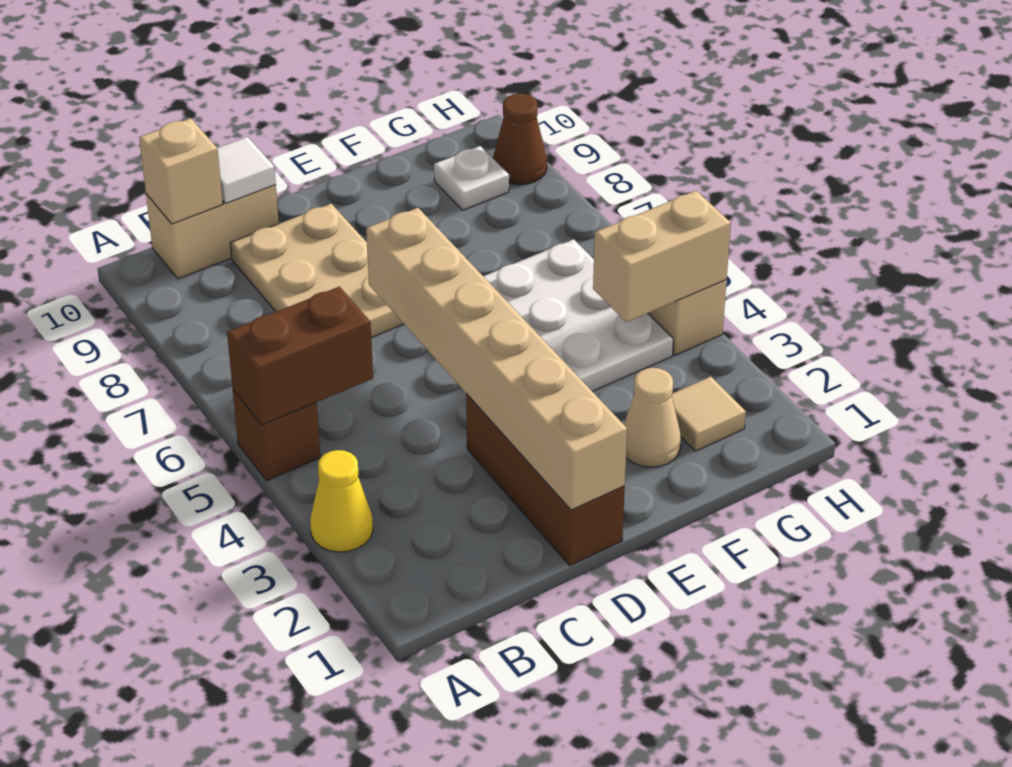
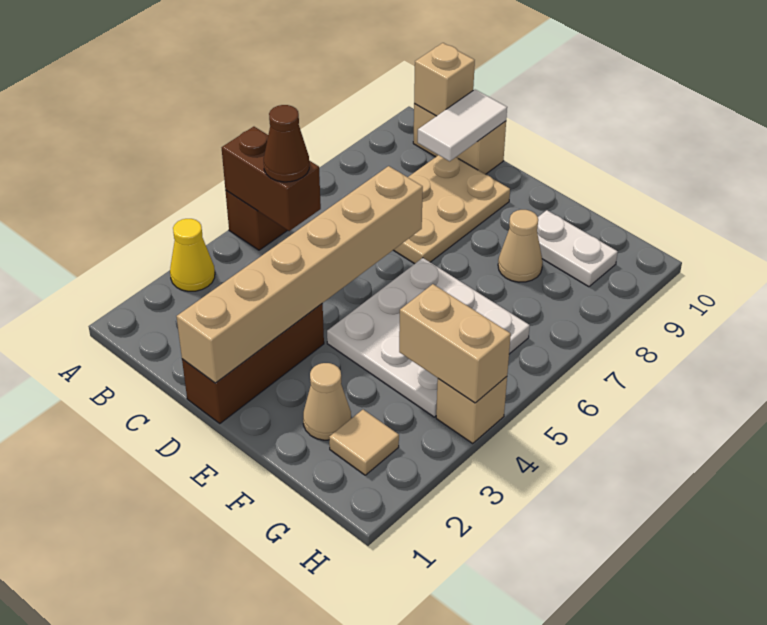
white tile C10 level 2 -> white tile C9:C10 level 2
none -> tan cone F8 level 1
white plate G9 level 1 -> white plate F9:G9 level 1
brown cone H9 level 1 -> brown cone B5 level 3

